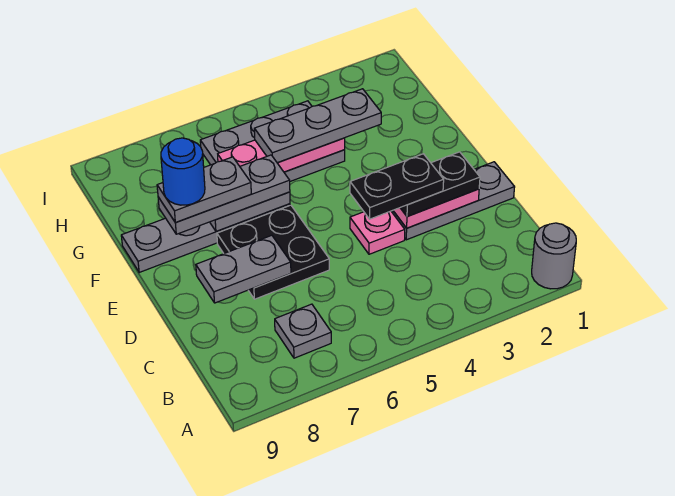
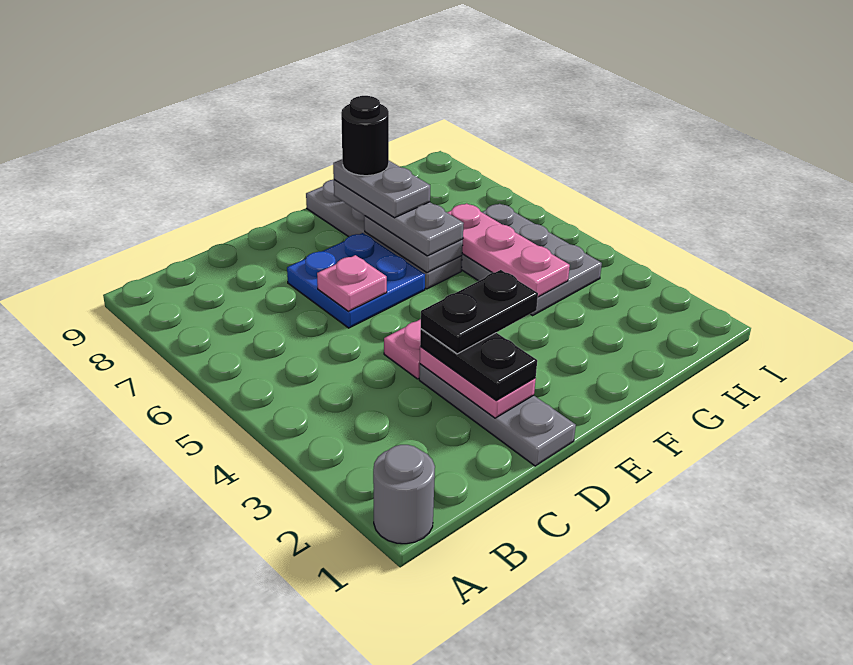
grey plate B7 level 1 -> none
black plate D3:D4 level 4 -> black plate D3:E3 level 4
black plate D6:E7 level 1 -> blue plate D6:E7 level 1
none -> pink plate D6 level 2
grey plate D7:D8 level 2 -> none
blue round brick F8 level 5 -> black round brick F8 level 5
grey plate G3:G5 level 3 -> none

